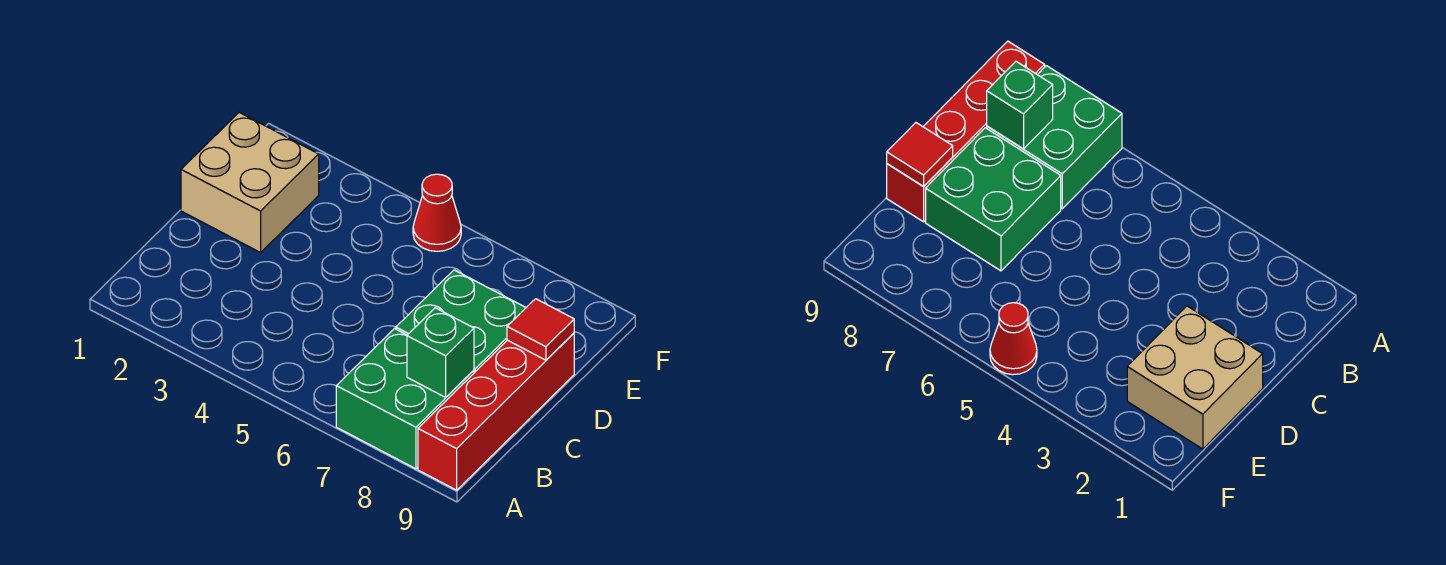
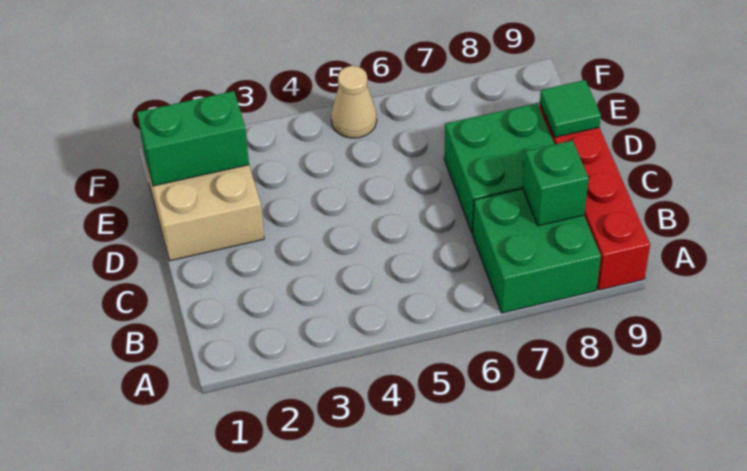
red tile D9 level 2 -> green tile D9 level 2
none -> green brick E1:E2 level 2
red cone F5 level 1 -> tan cone F5 level 1

